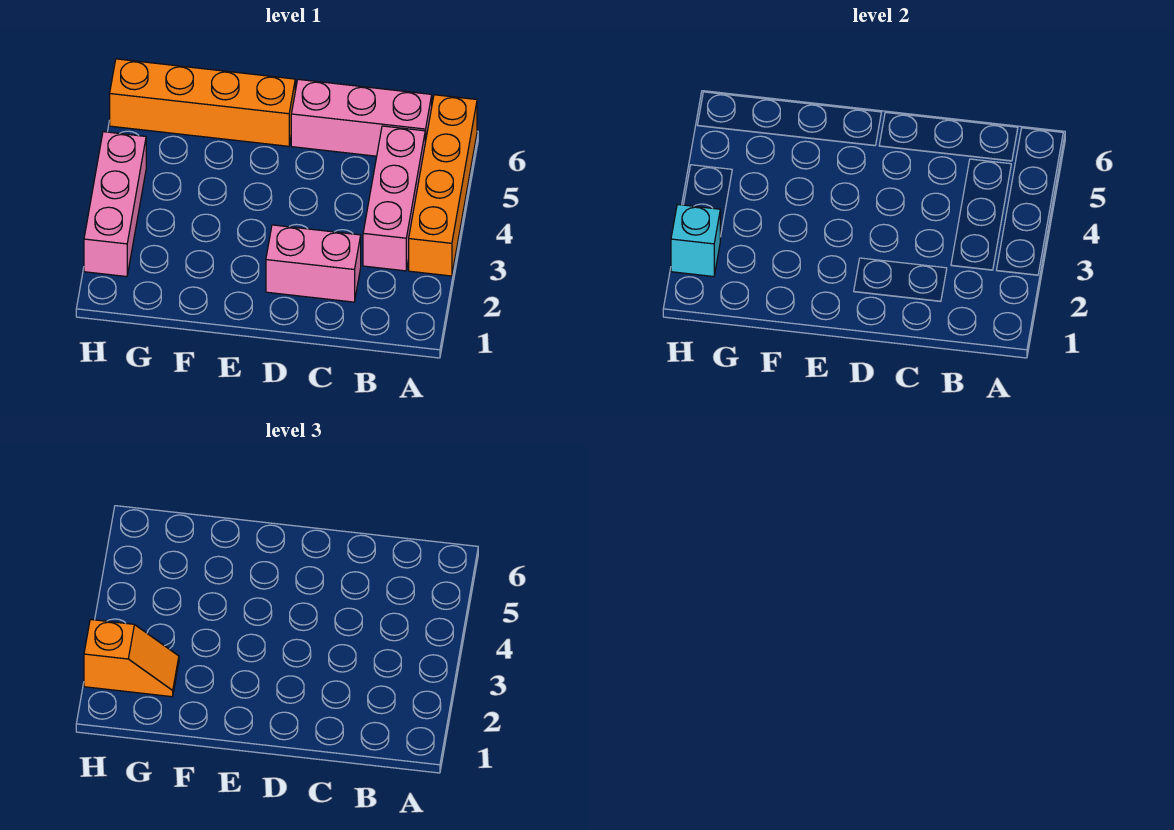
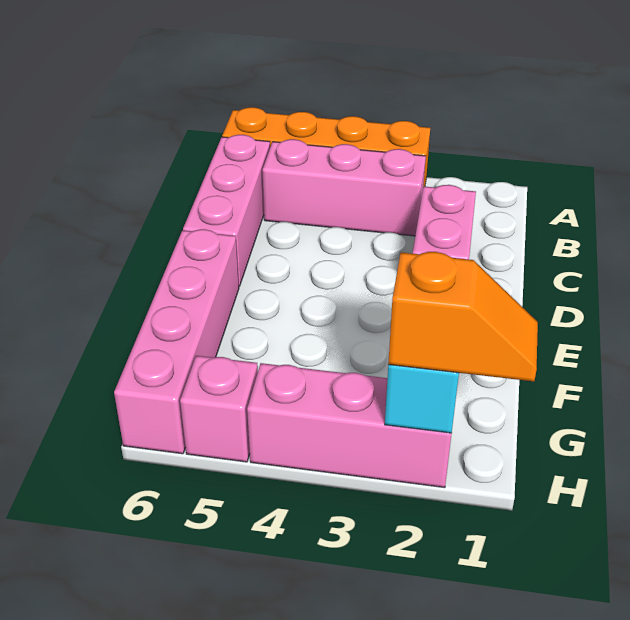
orange brick E6:H6 level 1 -> pink brick E6:H6 level 1
orange slope G2:H2 level 3 top H -> orange slope H1:H2 level 3 top 2
none -> pink brick H5 level 1

